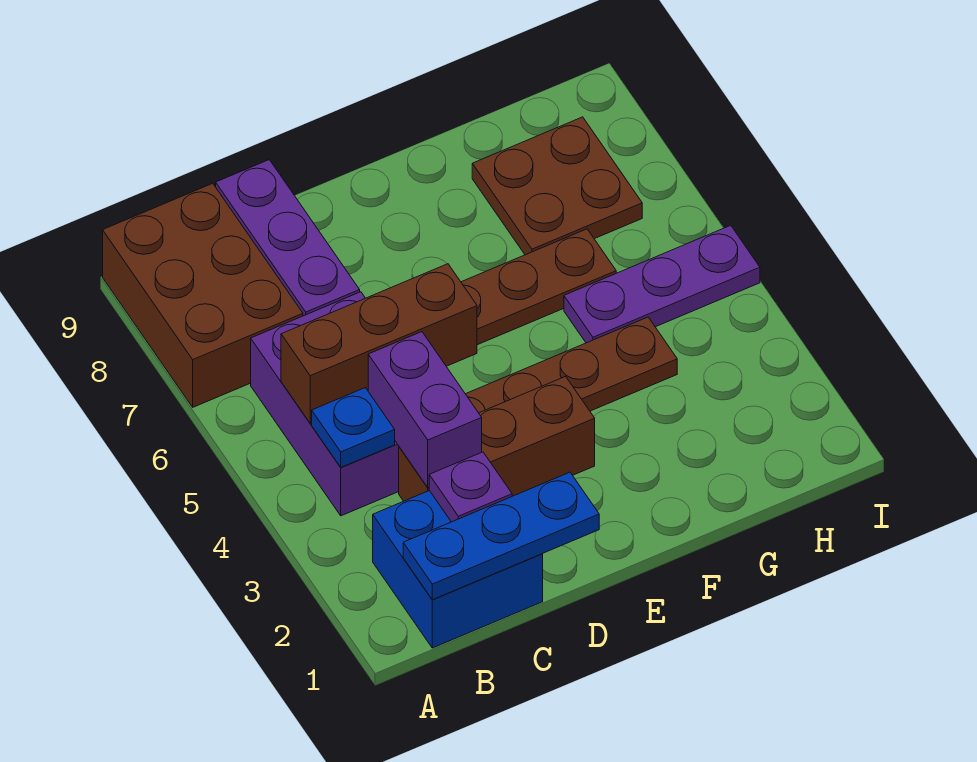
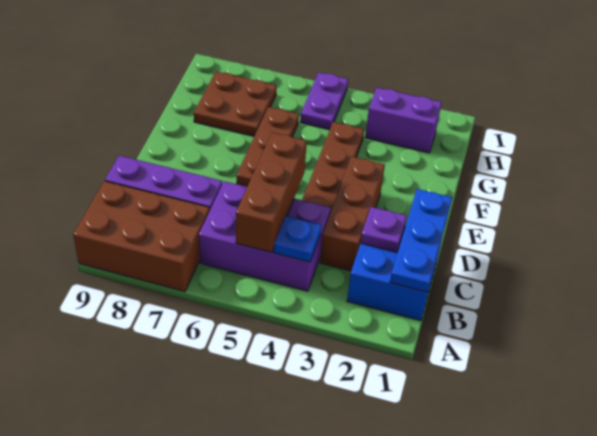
purple brick C3:C4 level 2 -> purple brick H2:H3 level 1
purple plate G5:I5 level 1 -> purple plate H5:I5 level 1

